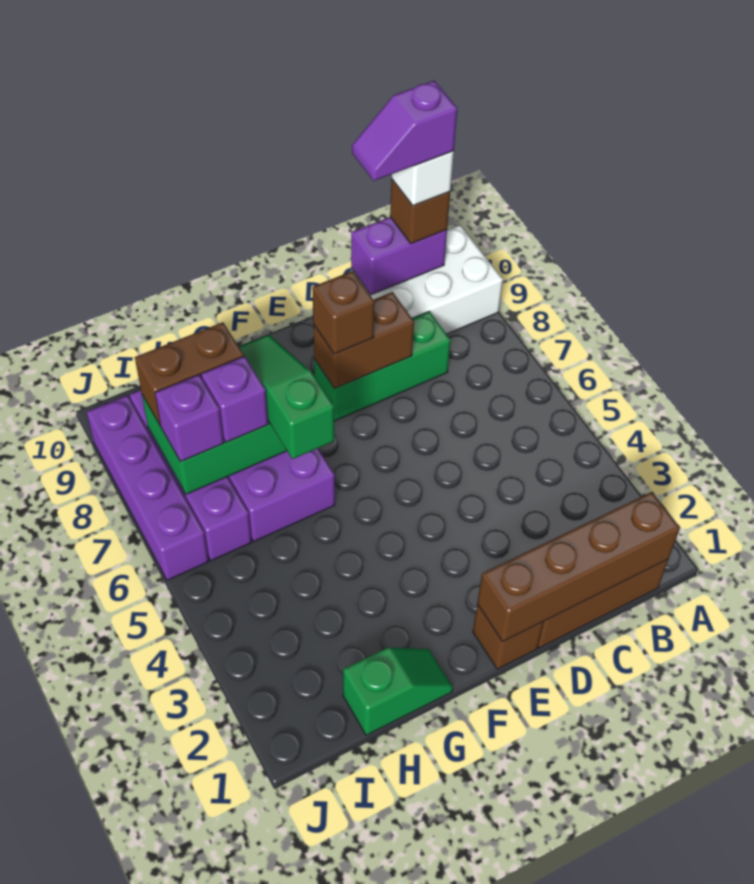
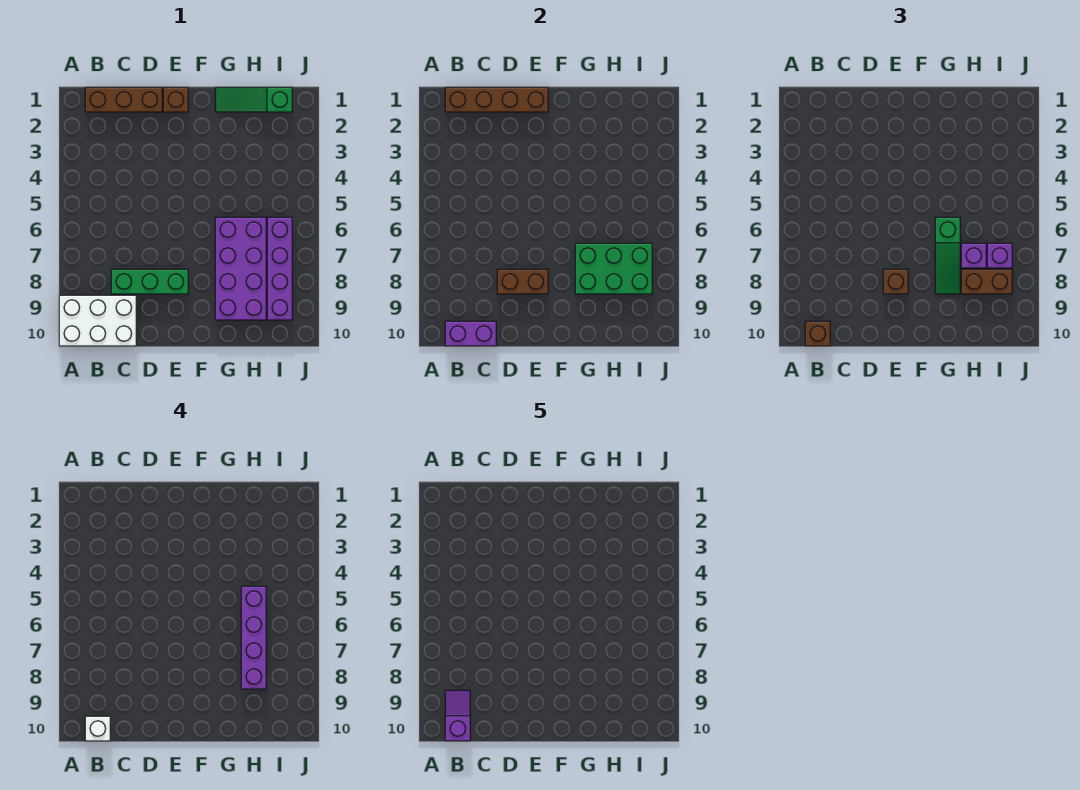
purple slope B10:C10 level 5 top B -> purple slope B9:B10 level 5 top 10
green slope G1:H1 level 1 top H -> green slope G1:I1 level 1 top I
purple brick J6:J9 level 1 -> purple brick H5:H8 level 4

